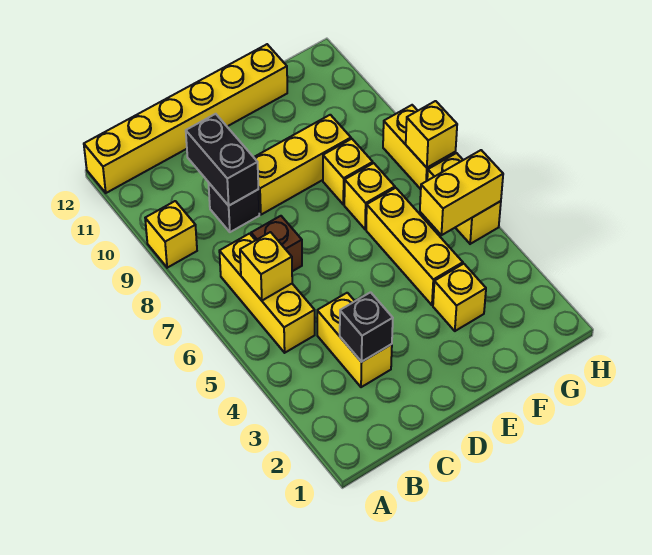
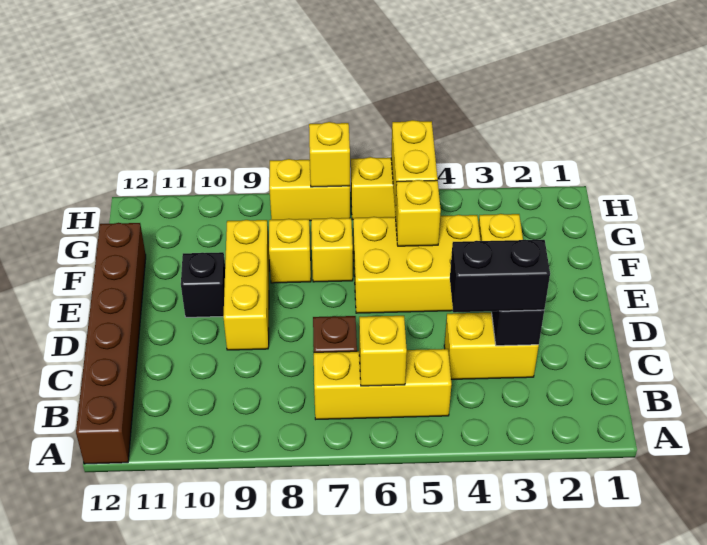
yellow brick A9 level 1 -> yellow brick F5 level 2
yellow brick A12:F12 level 1 -> brown brick A12:F12 level 1
black brick C9 level 1 -> black brick E10 level 1
black brick C9:C10 level 2 -> black brick C3:C4 level 3
yellow brick F4:F6 level 1 -> yellow brick E4:F6 level 1

